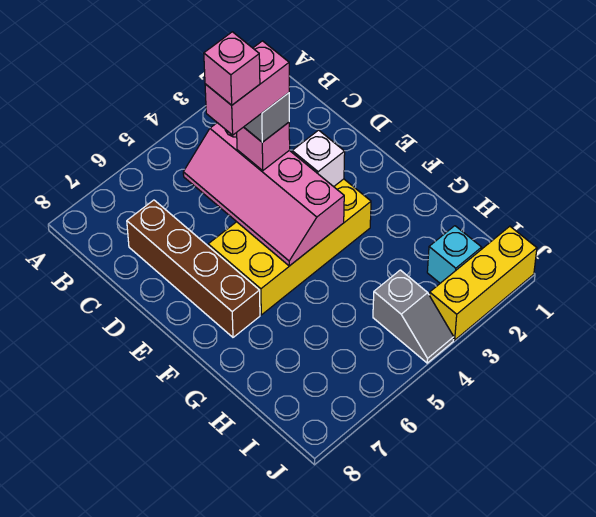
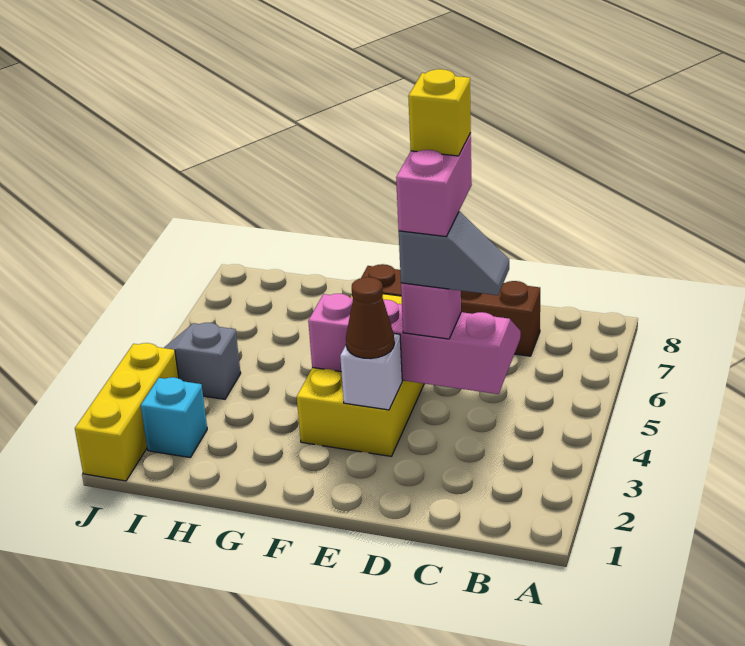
pink brick D5 level 6 -> yellow brick D5 level 6
none -> brown cone E3 level 3

